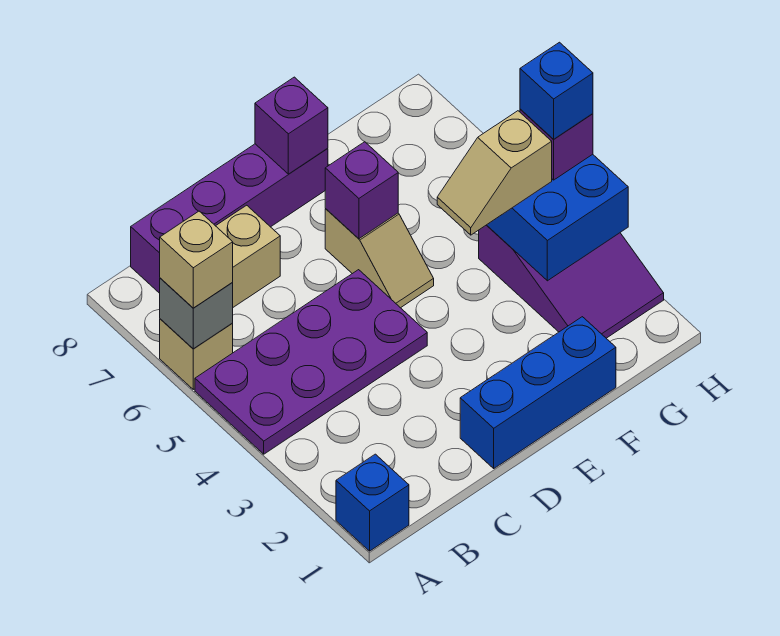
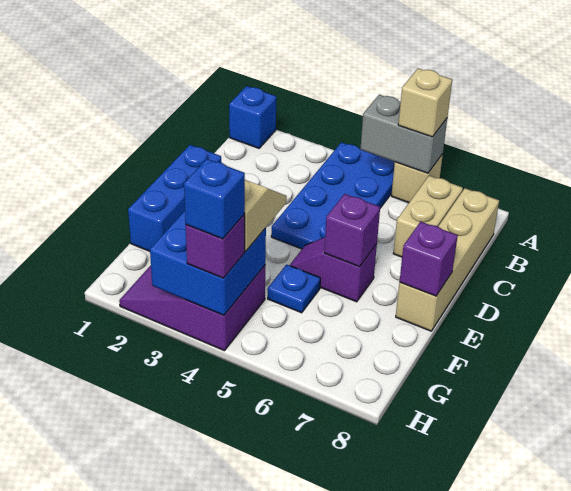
purple plate A4:D5 level 1 -> blue plate A4:D5 level 1
grey brick A6 level 2 -> grey brick A5:A6 level 2
purple brick B8:E8 level 1 -> tan brick B8:E8 level 1
tan slope E5:E6 level 1 top 6 -> purple slope E5:E6 level 1 top 6
none -> blue plate F5 level 1

